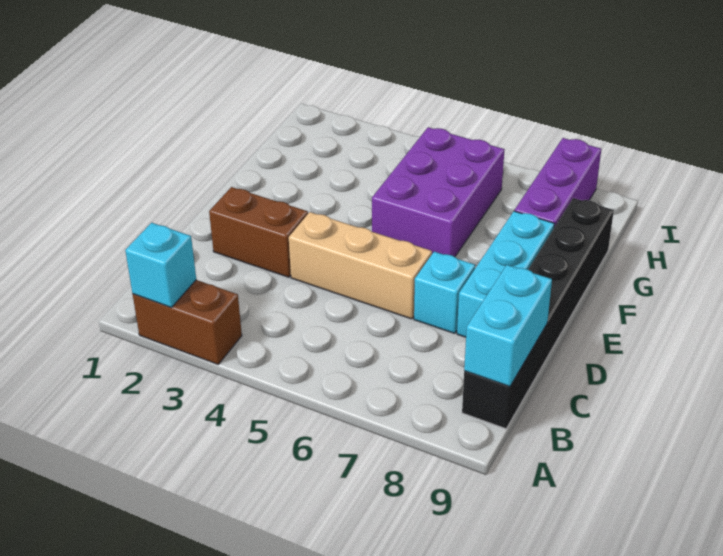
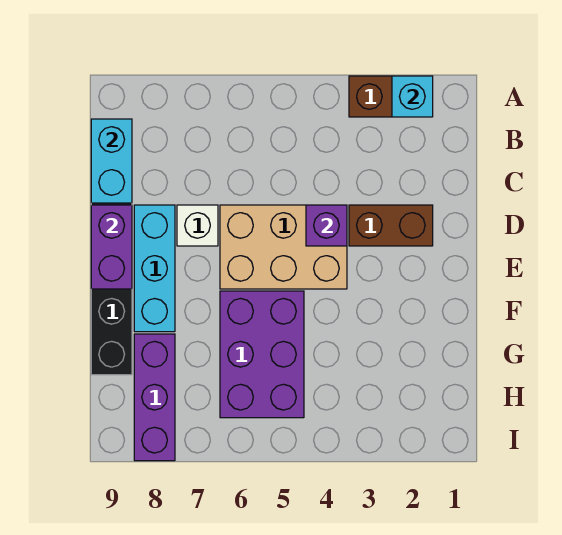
tan brick D4:D6 level 1 -> tan brick D4:E6 level 1
none -> purple brick D4 level 2
cyan brick D7 level 1 -> white brick D7 level 1
none -> purple brick D9:E9 level 2

